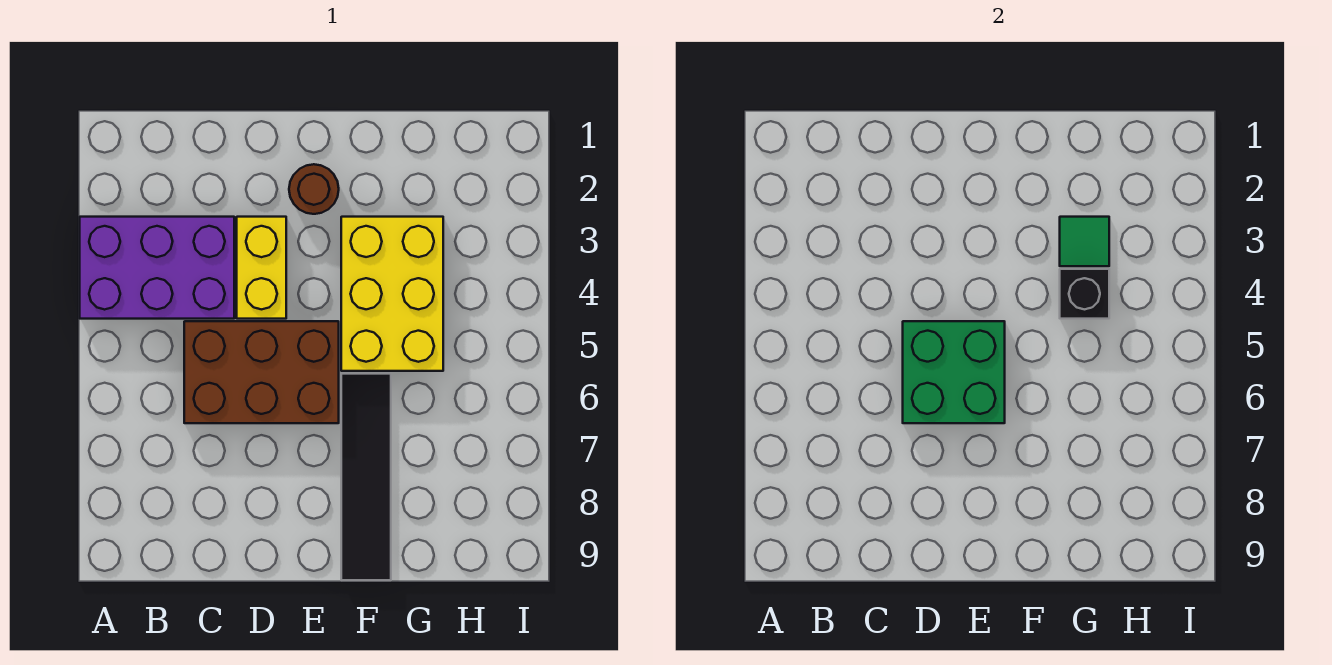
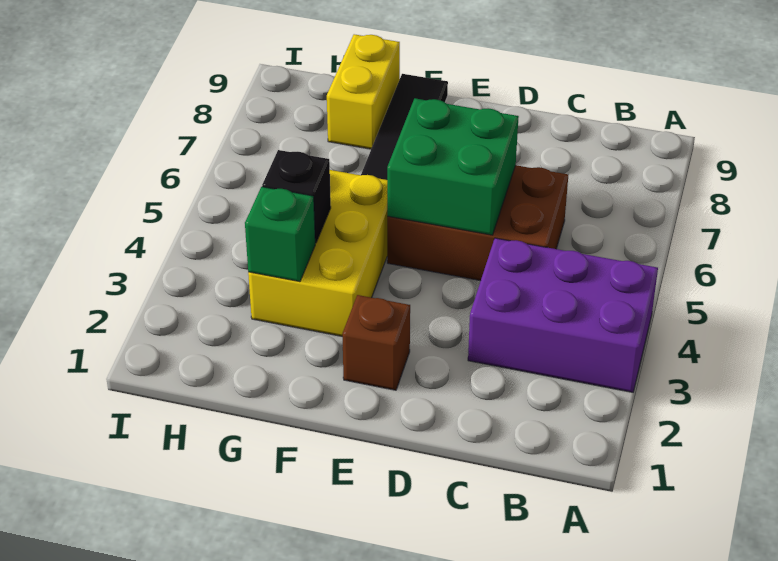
yellow brick D3:D4 level 1 -> yellow brick G8:G9 level 1
brown round brick E2 level 1 -> brown brick E2 level 1
green tile G3 level 2 -> green brick G3 level 2

